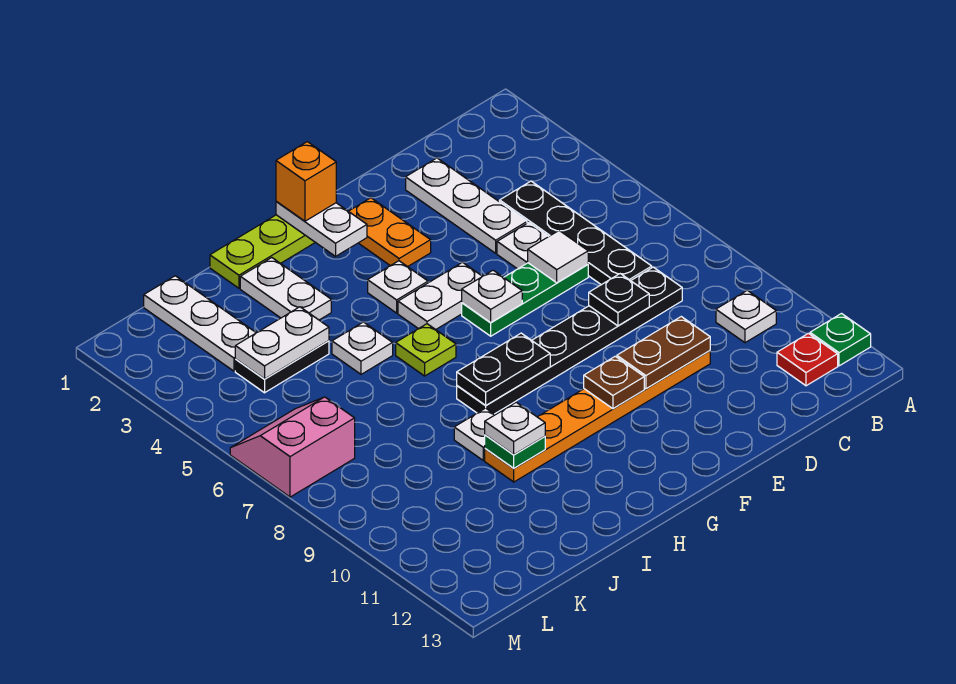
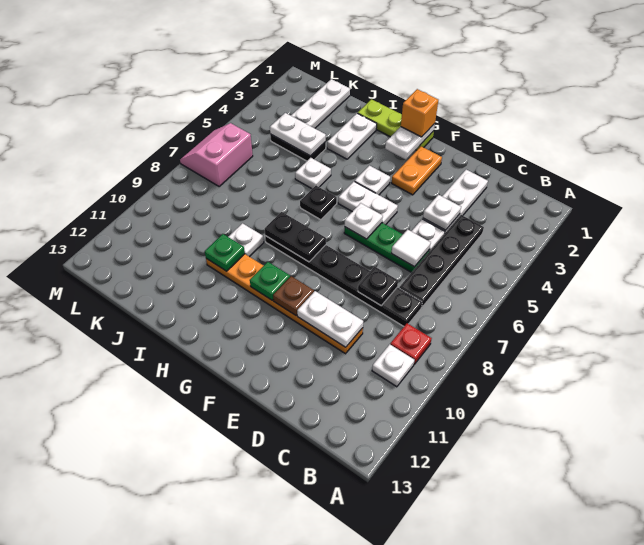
green plate A12 level 1 -> green plate G10 level 2
red plate B12 level 1 -> red plate B9 level 1
brown plate D10:E10 level 2 -> white plate D10:E10 level 2
lime plate H6 level 1 -> black plate H6 level 1
white plate I10 level 3 -> white plate D4 level 2
pink slope L6:M7 level 1 top 7 -> pink slope L6:M7 level 1 top L

